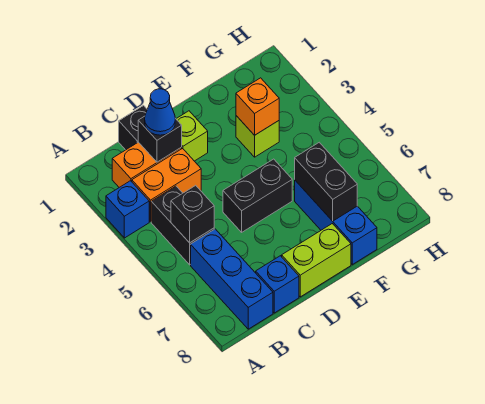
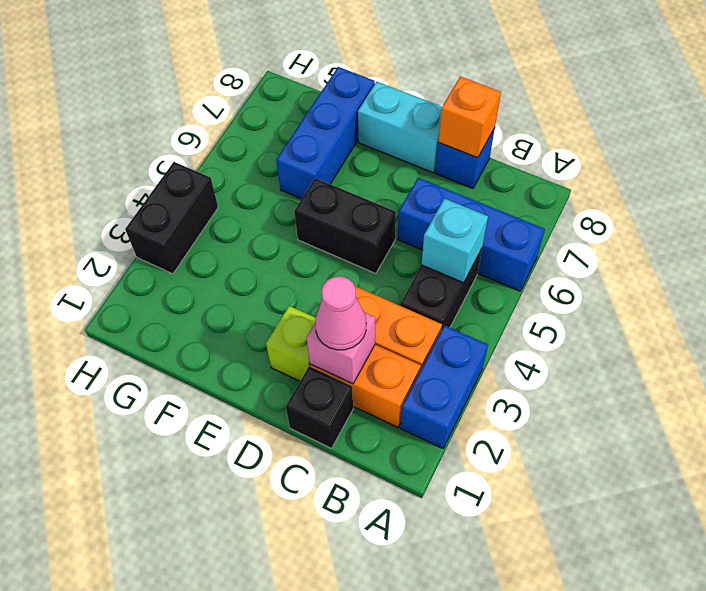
blue brick A3 level 1 -> blue brick A2:A3 level 1
black brick B5 level 2 -> cyan brick B5 level 2
blue brick B6:B8 level 1 -> blue brick A6:C6 level 1
black brick C2 level 2 -> pink brick C2 level 2
blue cone C2 level 3 -> pink cone C2 level 3
lime brick D8:E8 level 1 -> cyan brick D8:E8 level 1
lime brick F3 level 1 -> none
orange brick F3 level 2 -> orange brick C8 level 2
black brick F6:F7 level 2 -> black brick H3:H4 level 1

